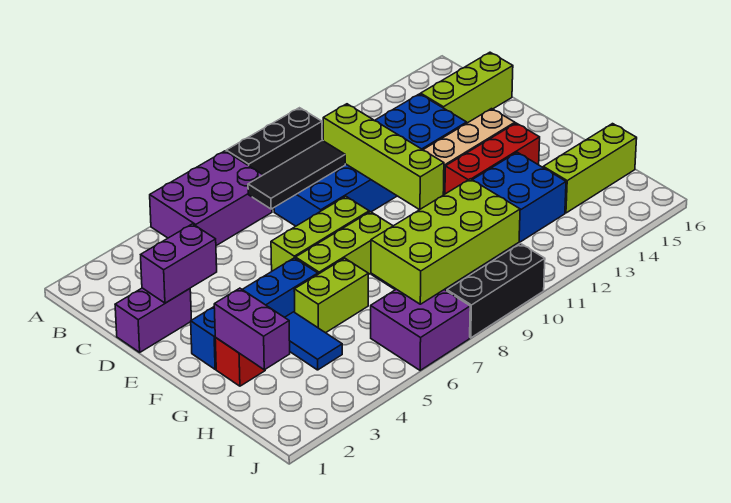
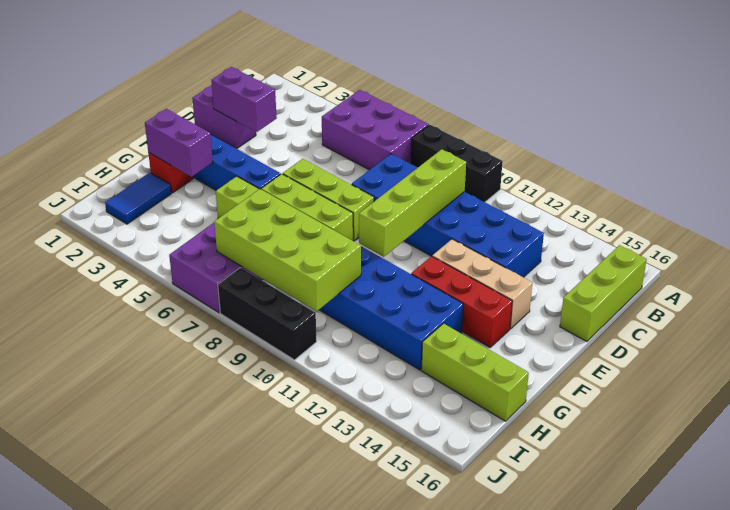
black tile C7:C9 level 2 -> none
lime brick C14:C16 level 1 -> lime brick B16:D16 level 1
purple brick G2:H2 level 2 -> purple brick G2:G3 level 2
blue tile G4:H4 level 1 -> blue tile H2:I2 level 1

